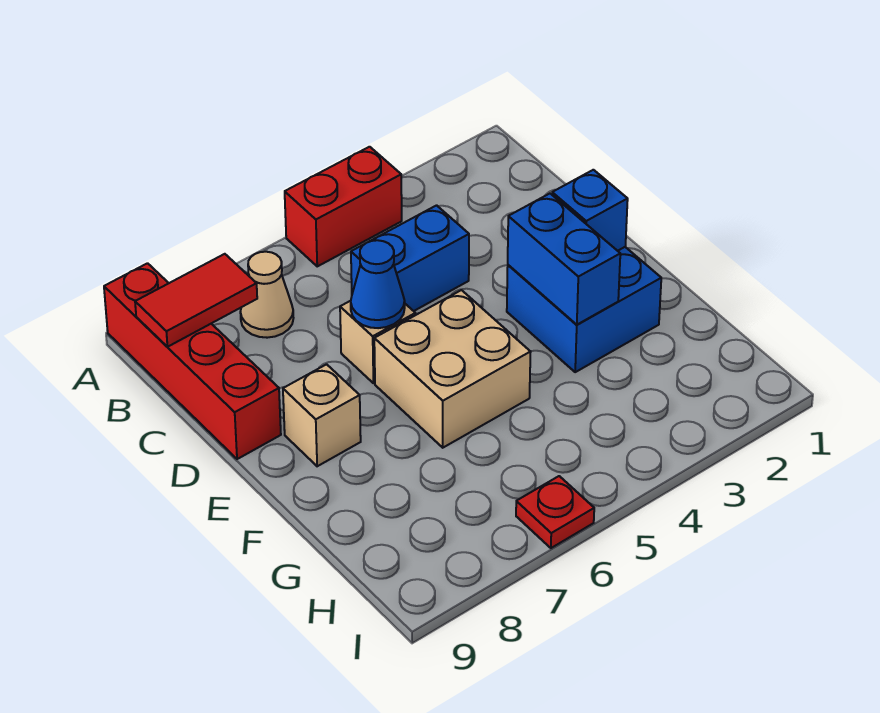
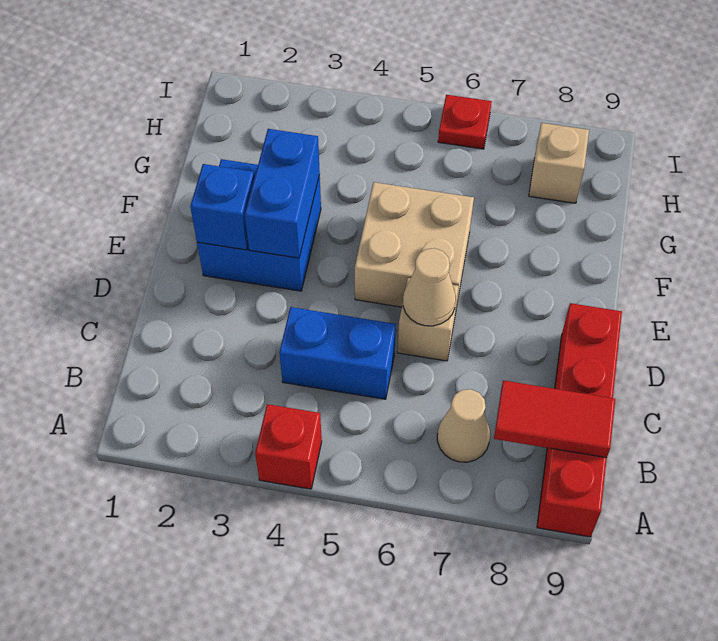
red brick A4:A5 level 1 -> red brick A4 level 1
blue cone D6 level 2 -> tan cone D6 level 2
tan brick E8 level 1 -> tan brick H8 level 1

